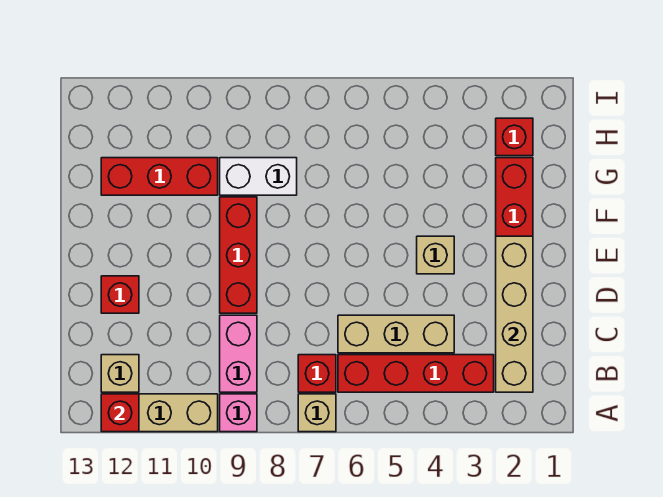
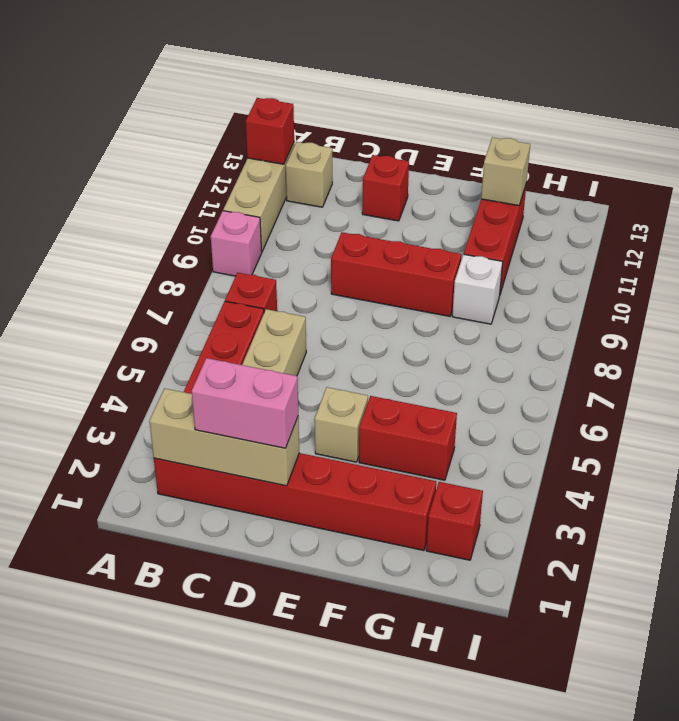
tan brick A7 level 1 -> tan brick G12 level 2
tan brick B2:E2 level 2 -> tan brick B2:D2 level 2
pink brick B9:C9 level 1 -> pink brick C2:D2 level 3
none -> red brick F4:G4 level 1
white brick G8:G9 level 1 -> white brick G9 level 1

